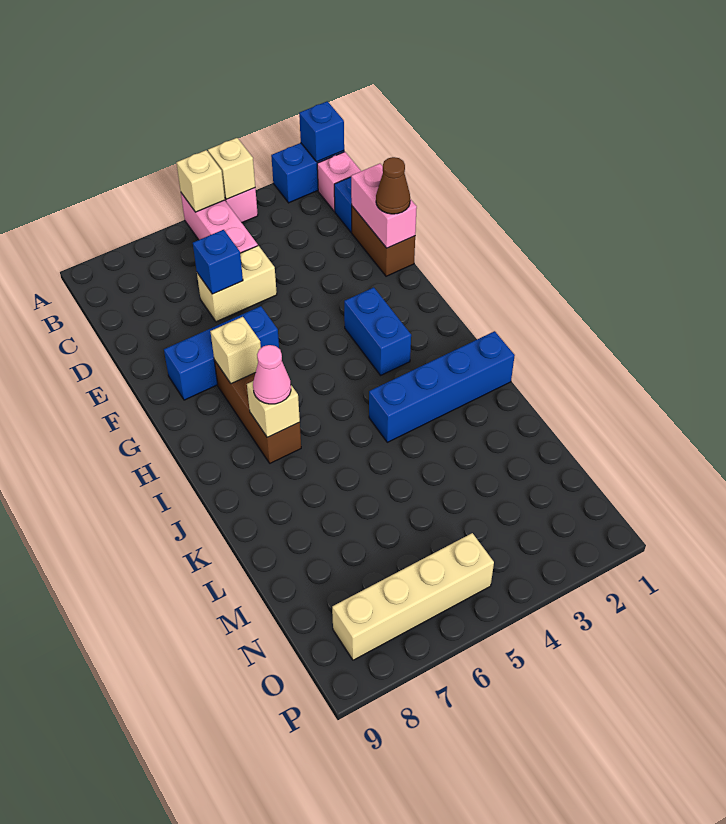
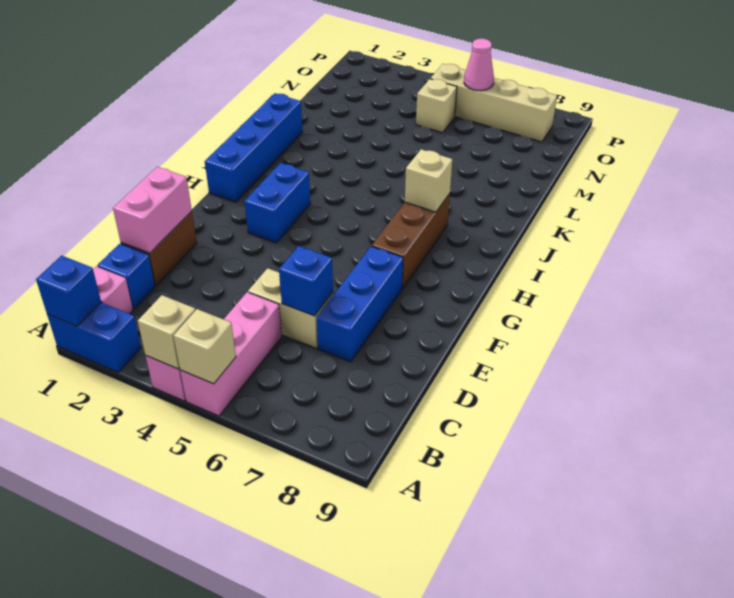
brown cone E1 level 3 -> none
blue brick F6:F8 level 1 -> blue brick D7:F7 level 1
tan brick G7 level 2 -> tan brick N5 level 1
pink cone I7 level 3 -> pink cone O6 level 2
blue brick J1:J4 level 1 -> blue brick H1:K1 level 1

